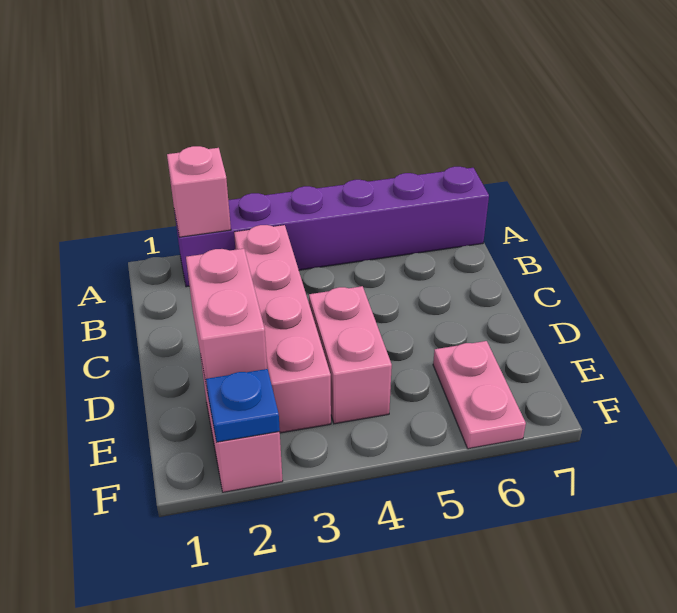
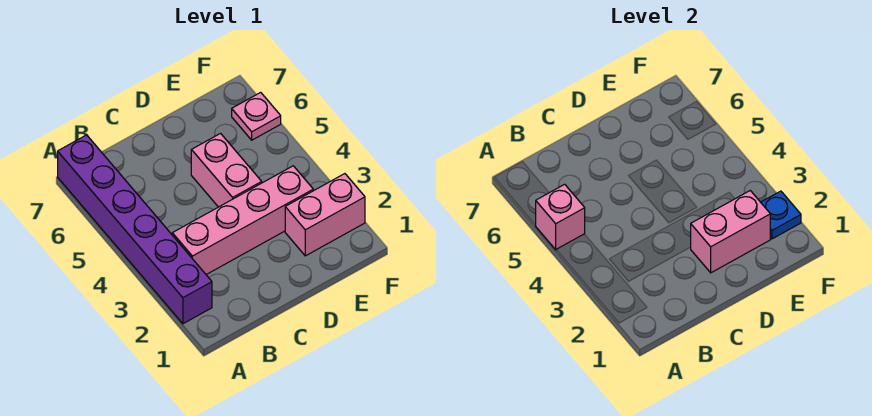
pink brick A2 level 2 -> pink brick A5 level 2
pink brick D4:E4 level 1 -> pink brick D4:D5 level 1
pink plate E6:F6 level 1 -> pink plate F6 level 1

